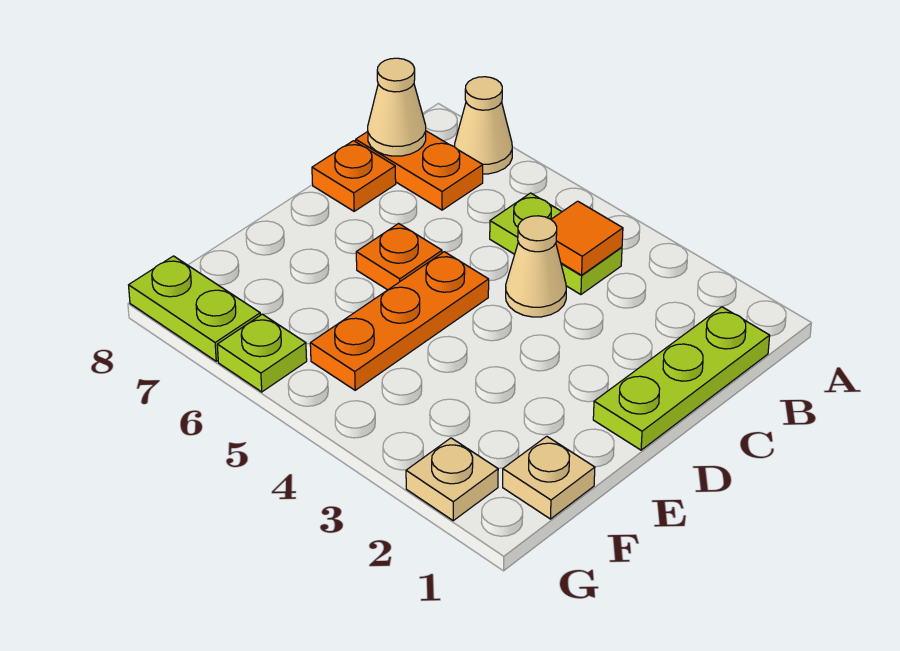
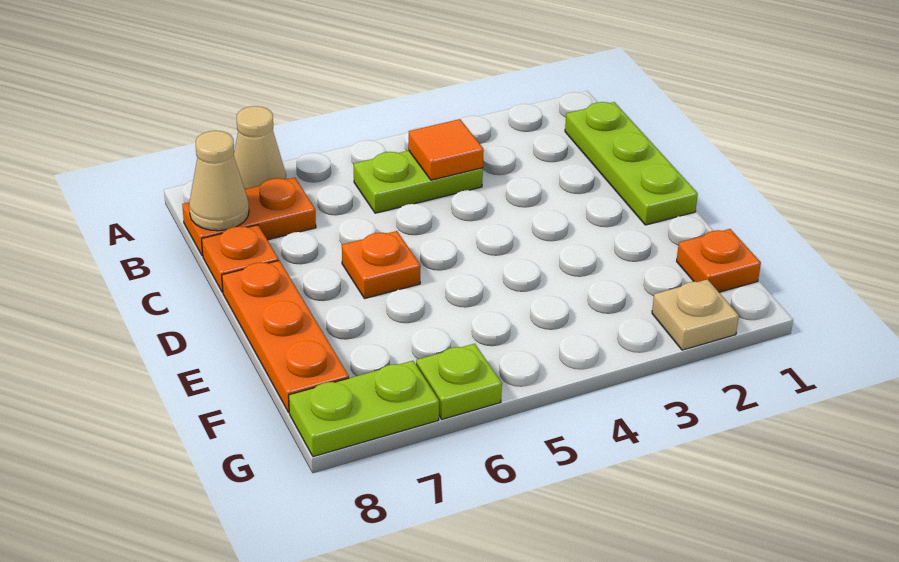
tan cone C4 level 1 -> none
orange plate D5:F5 level 1 -> orange plate D8:F8 level 1
tan plate F1 level 1 -> orange plate F1 level 1

